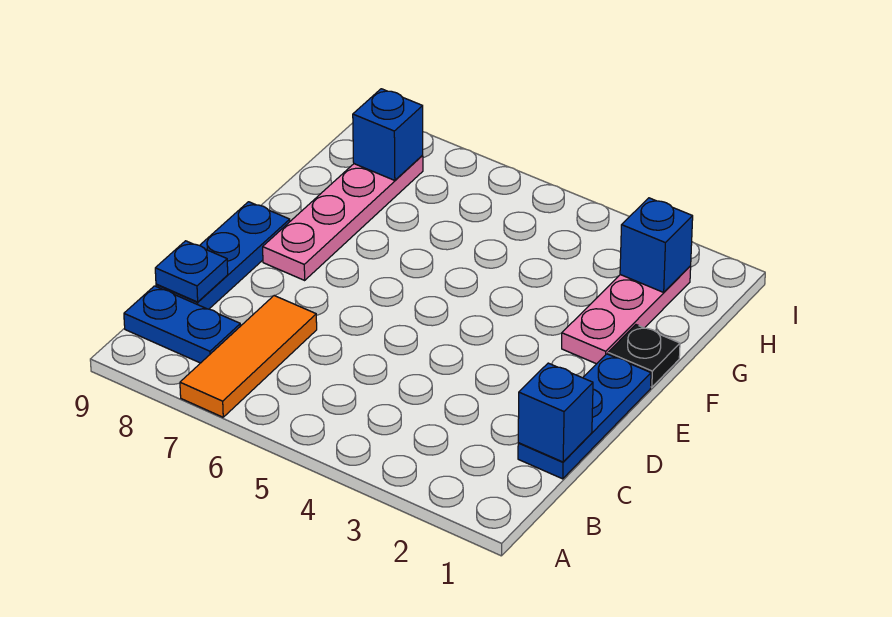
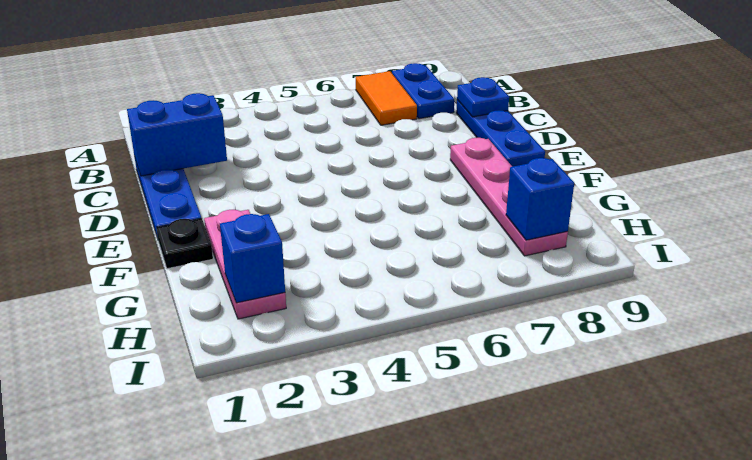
orange tile A7:C7 level 1 -> orange tile A7:B7 level 1
blue plate B8:B9 level 1 -> blue plate A8:B8 level 1
blue brick C1 level 2 -> blue brick C1:C2 level 2

